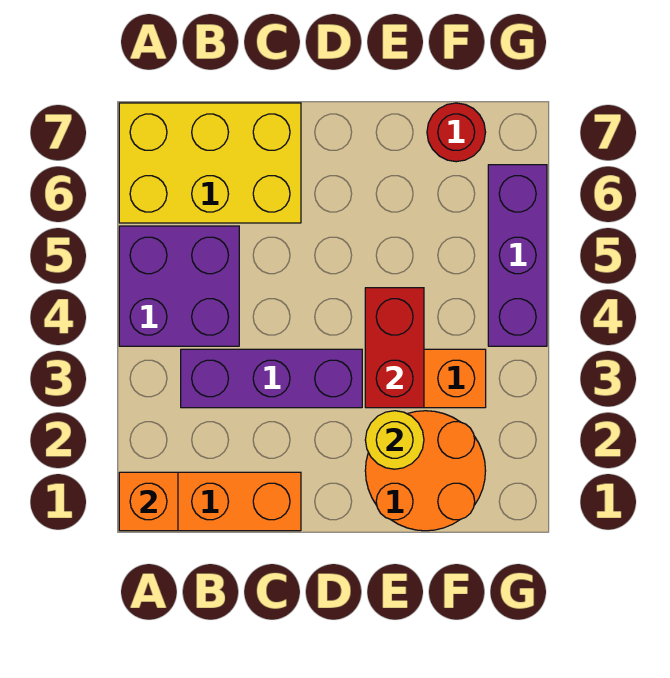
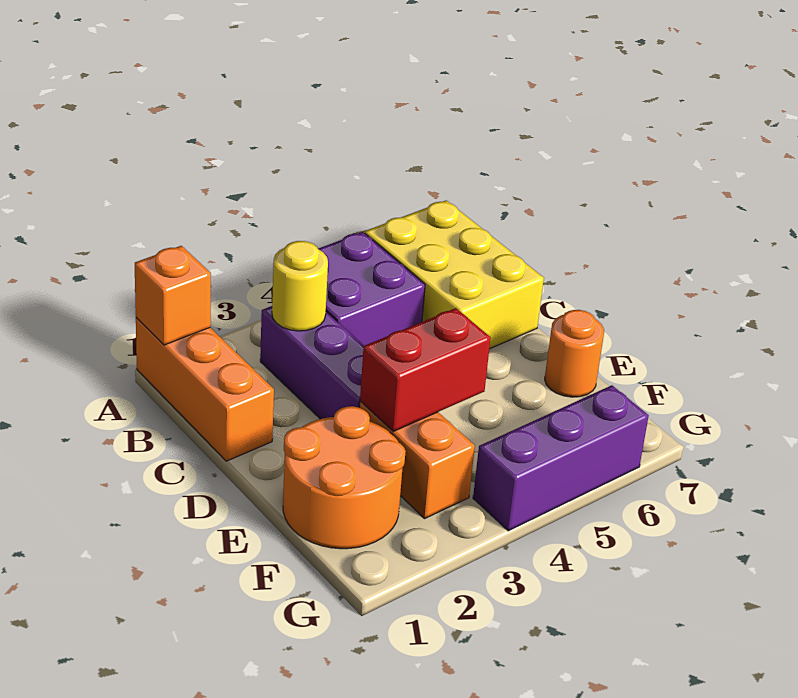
yellow round brick E2 level 2 -> yellow round brick B3 level 2
none -> orange round brick E7 level 1
red round brick F7 level 1 -> none

